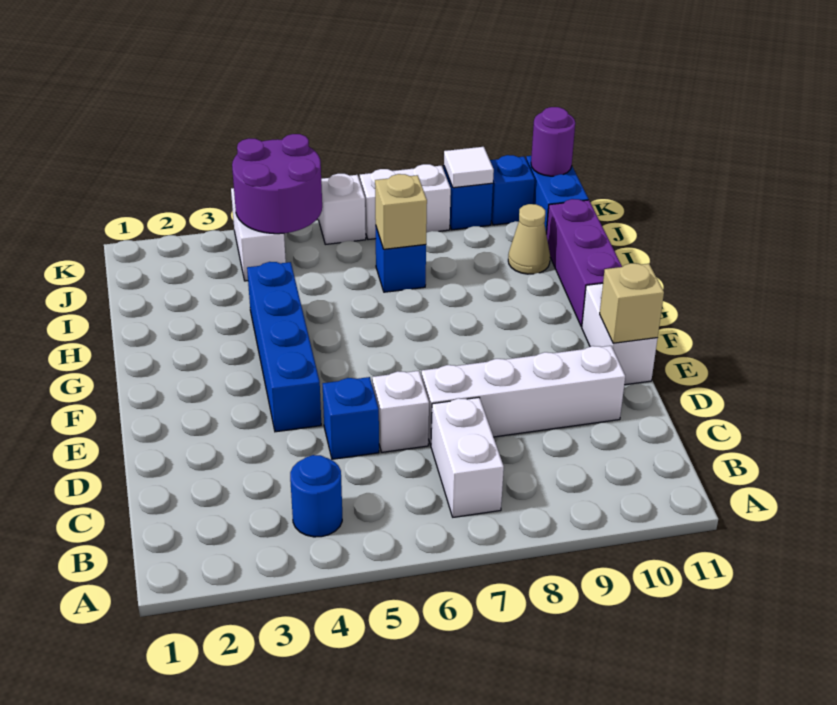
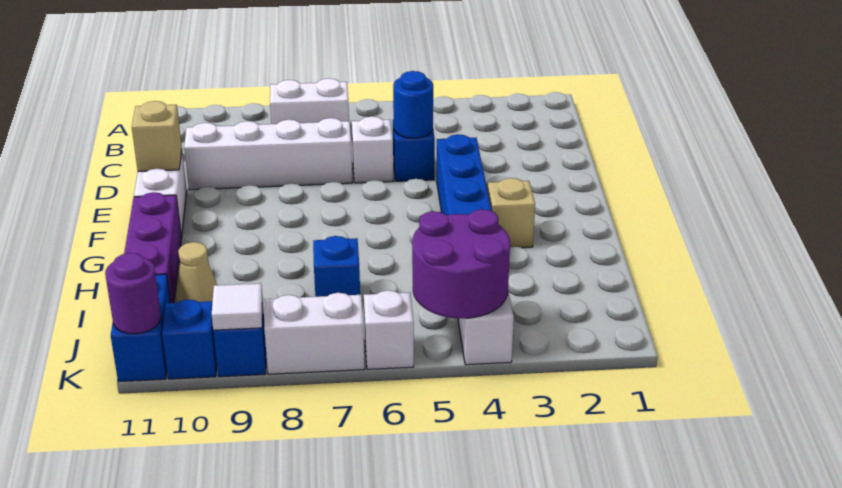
blue round brick B4 level 1 -> blue round brick D5 level 2
white brick B7:C7 level 1 -> white brick B7:B8 level 1
tan brick I7 level 2 -> tan brick G3 level 1

